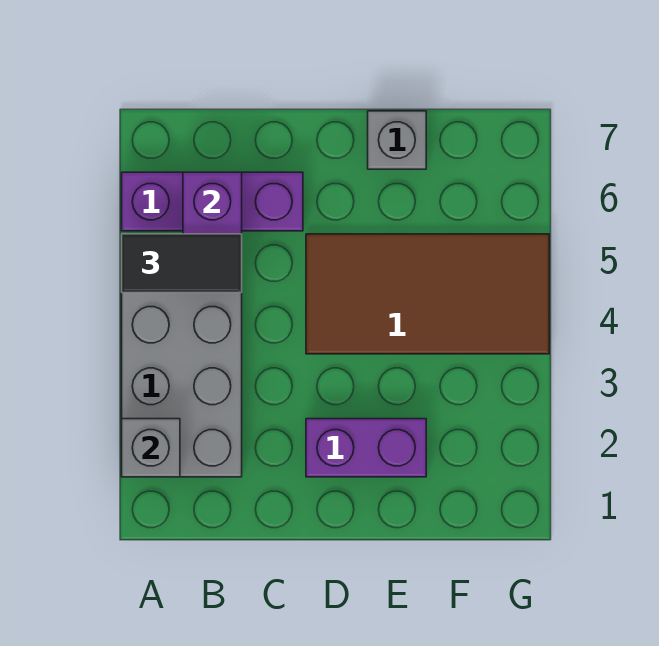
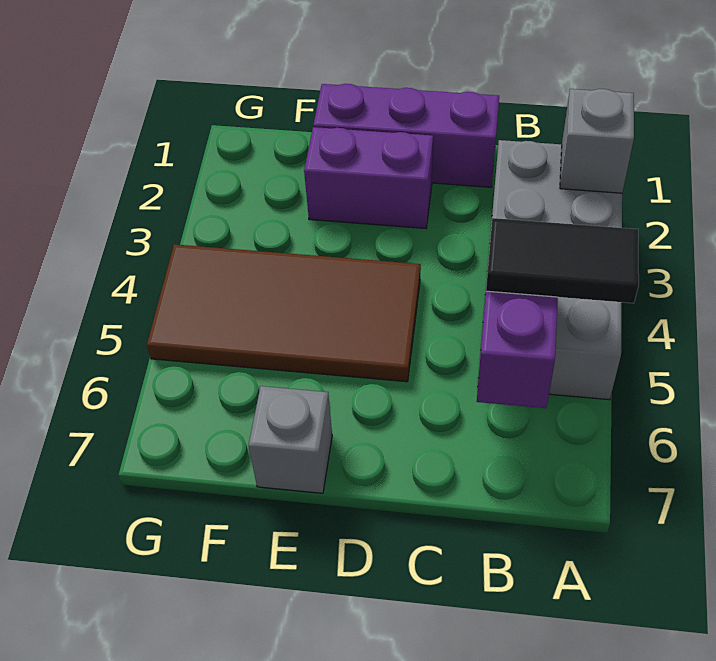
purple brick A6:C6 level 1 -> purple brick C1:E1 level 1

